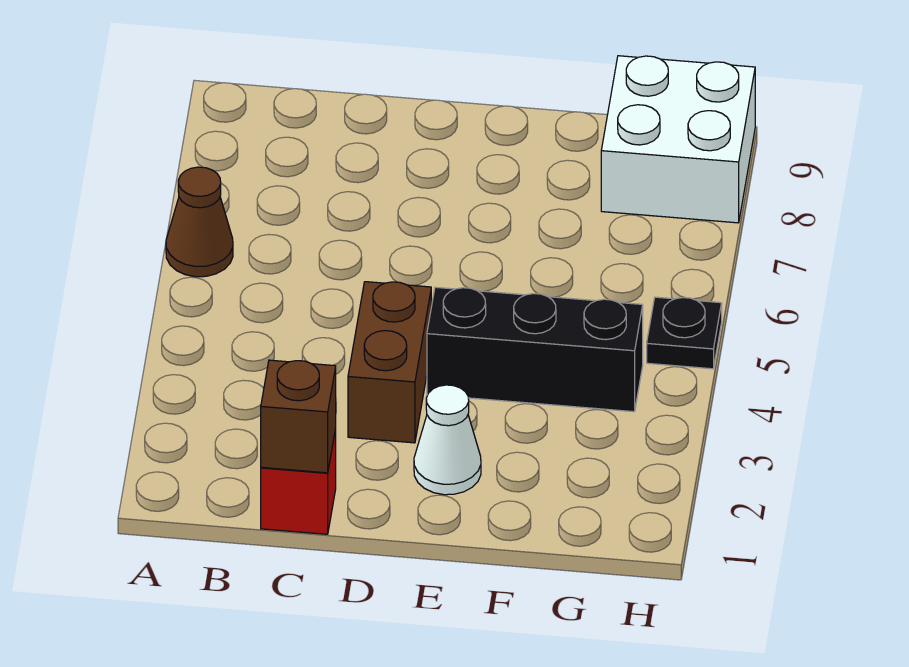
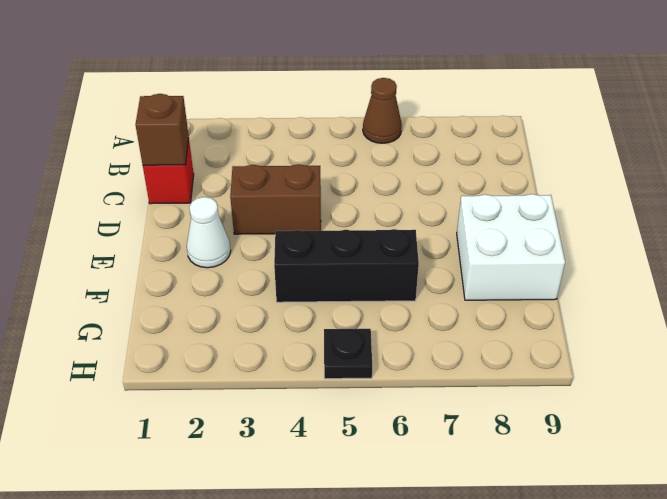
black brick E4:G4 level 1 -> black brick F4:F6 level 1
white brick G8:H9 level 1 -> white brick E8:F9 level 1

